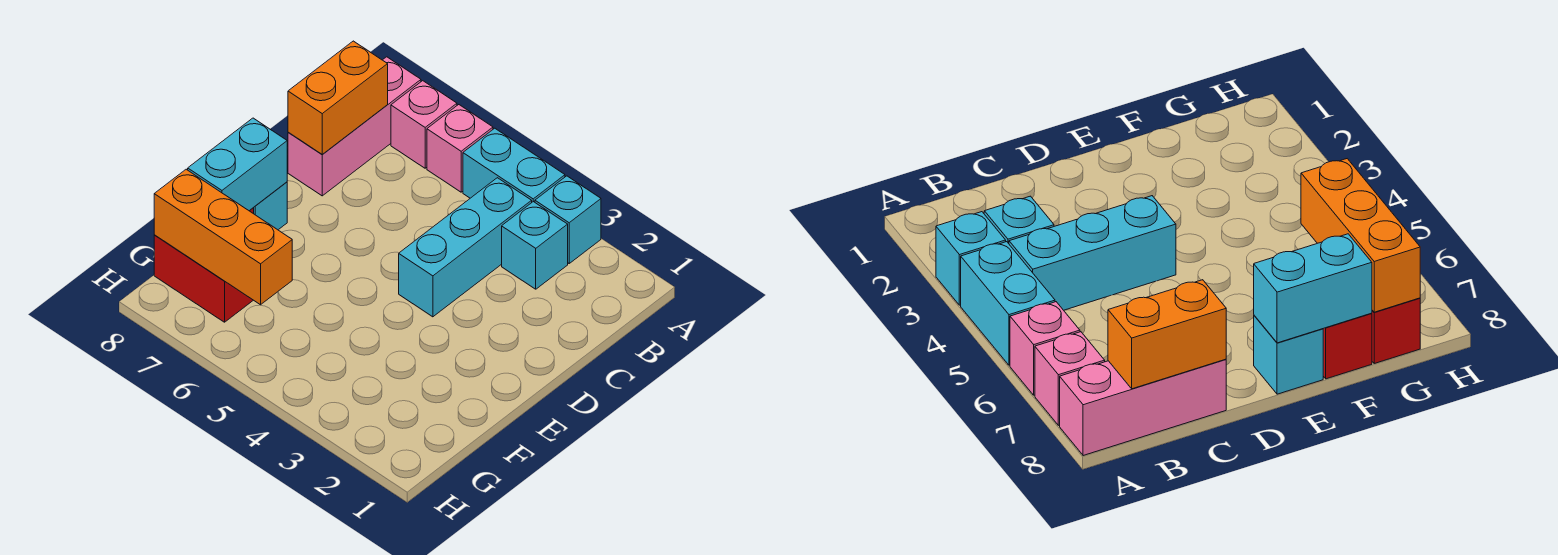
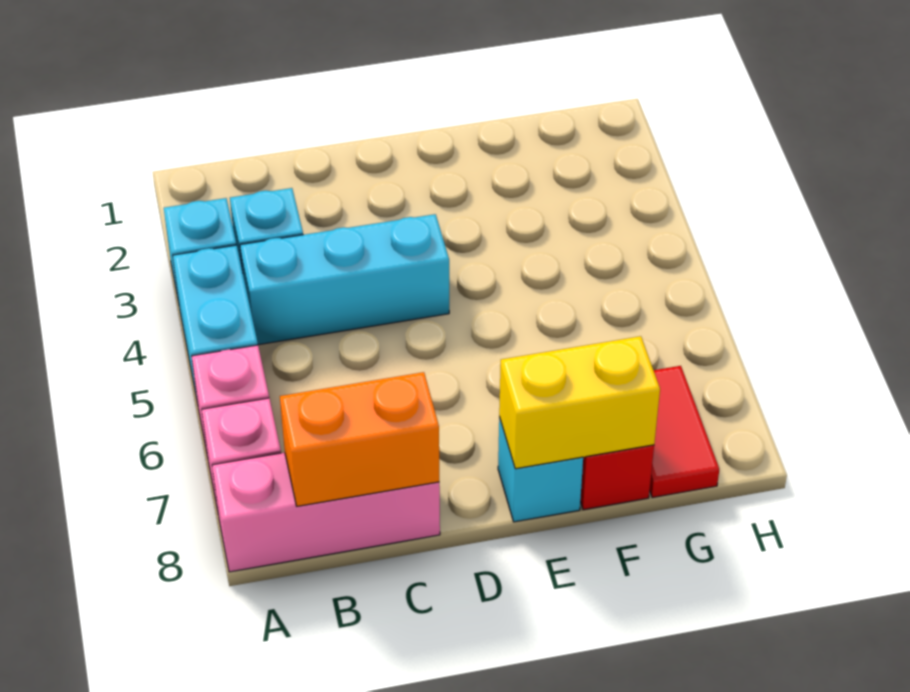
cyan brick E8:F8 level 2 -> yellow brick E8:F8 level 2
orange brick G6:G8 level 2 -> none
red brick G7:G8 level 1 -> red tile G7:G8 level 1

